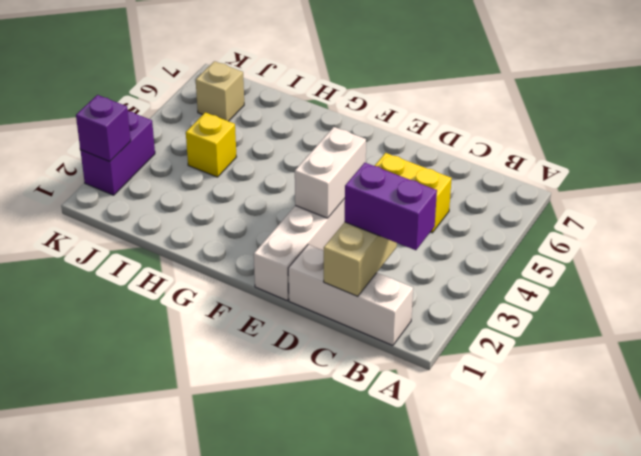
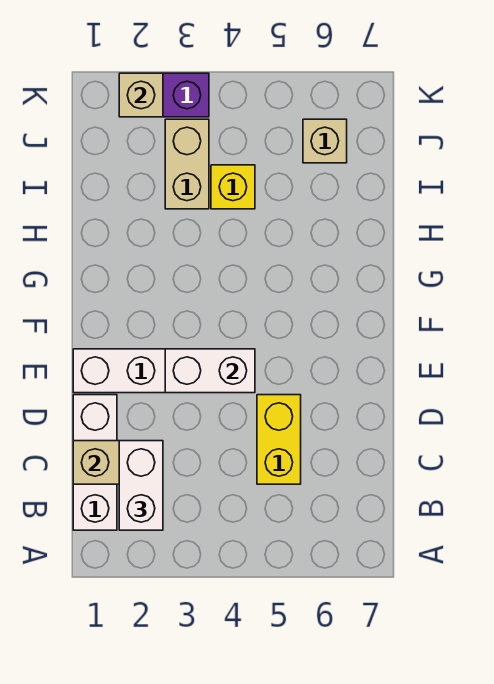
purple brick B2:C2 level 3 -> white brick B2:C2 level 3
none -> tan brick I3:J3 level 1
purple brick K2 level 2 -> tan brick K2 level 2

